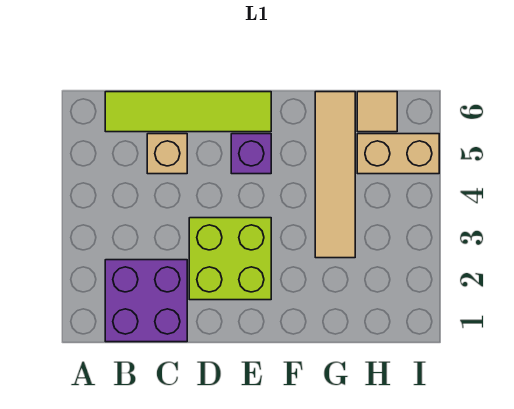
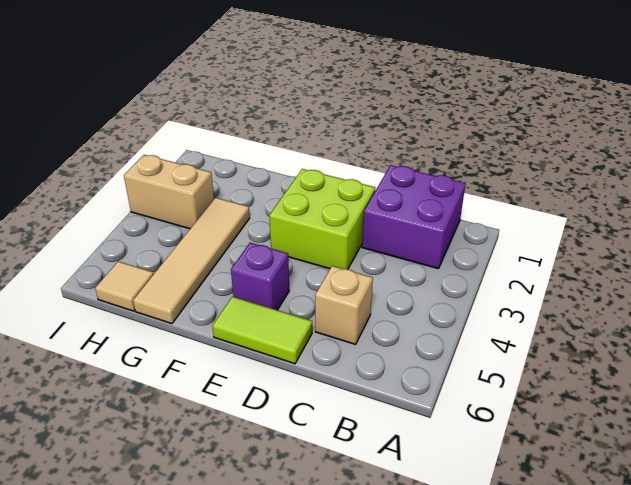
lime tile B6:E6 level 1 -> lime tile D6:E6 level 1
tan brick H5:I5 level 1 -> tan brick H3:I3 level 1

